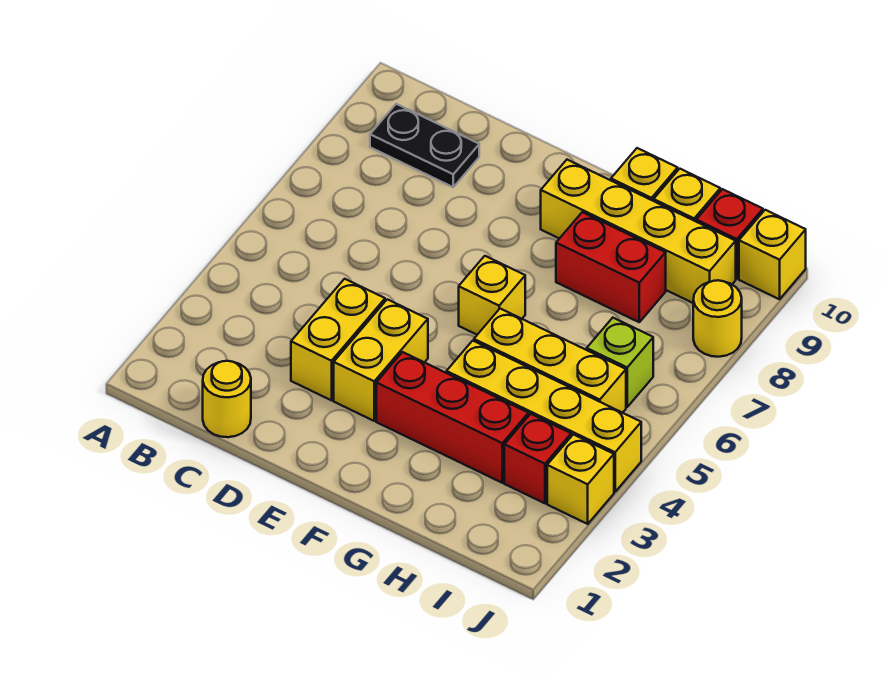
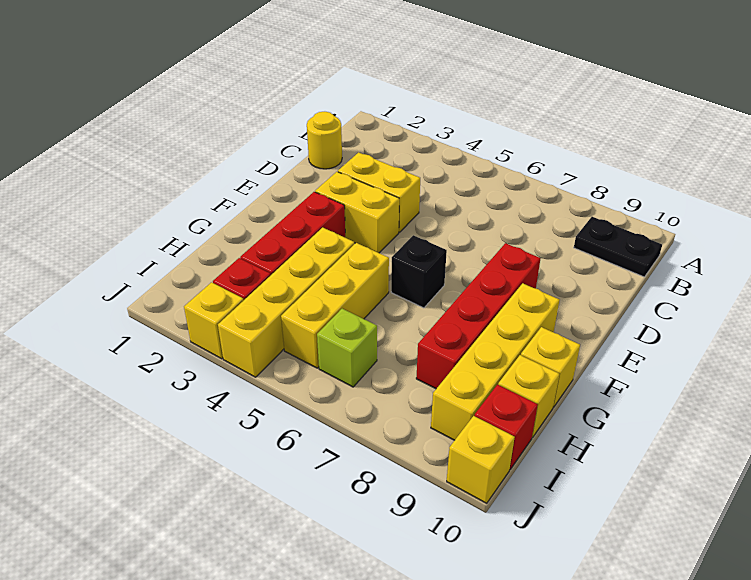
black plate B9:C9 level 1 -> black plate B9:B10 level 1
yellow brick F6 level 1 -> black brick F6 level 1
red brick G8:H8 level 1 -> red brick E8:H8 level 1
yellow round brick J8 level 1 -> none

